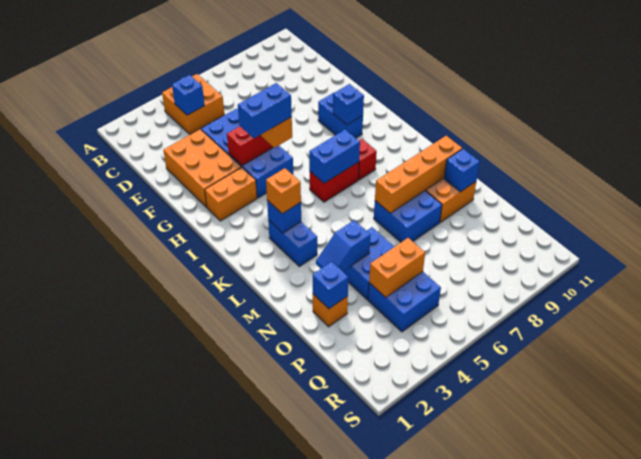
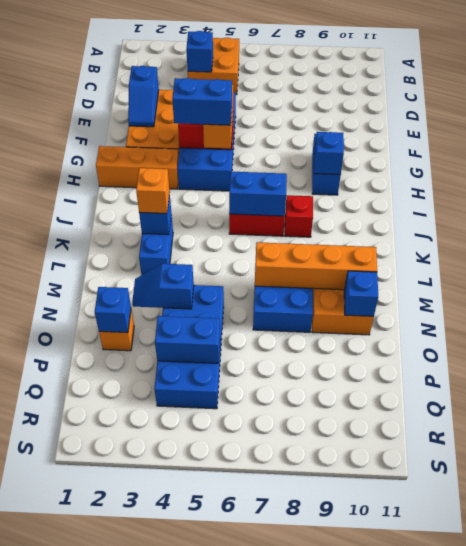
none -> blue slope E2:F2 level 2 top E
orange brick H2:H3 level 1 -> orange brick H1:H3 level 1
orange brick P4:P5 level 2 -> blue brick P4:P5 level 2

